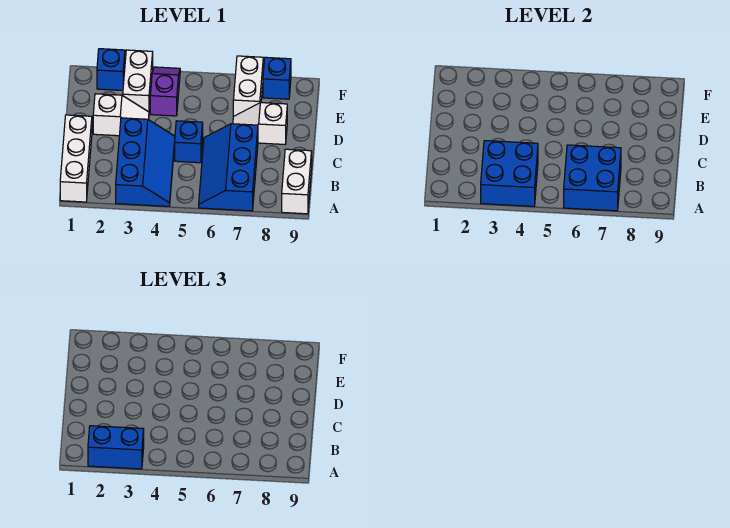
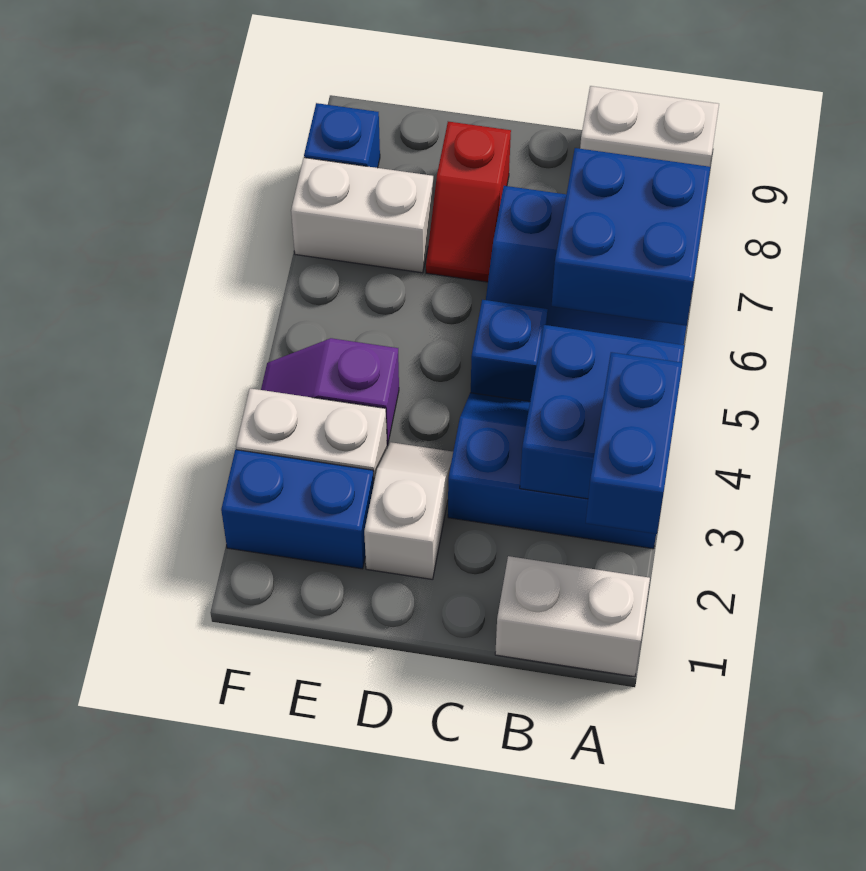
white brick A1:C1 level 1 -> white brick A1:B1 level 1
white slope D7:D8 level 1 top 8 -> red slope D7:D8 level 1 top 8
blue brick F2 level 1 -> blue brick E2:F2 level 1

